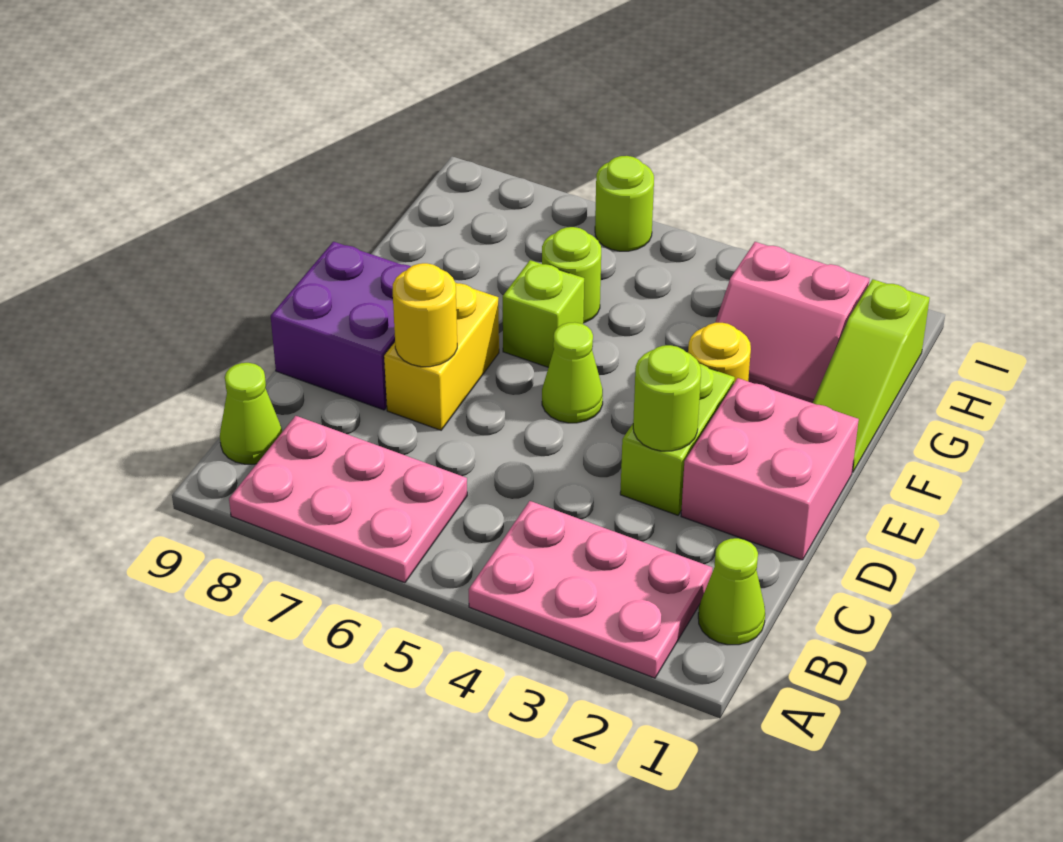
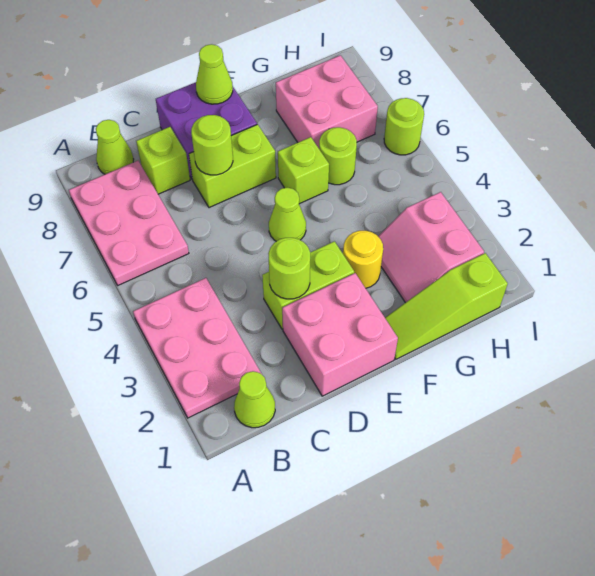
none -> lime brick C8 level 1
yellow brick D7:E7 level 1 -> lime brick D7:E7 level 1
yellow round brick D7 level 2 -> lime round brick D7 level 2
none -> lime cone E9 level 2
none -> pink brick G7:H8 level 1

